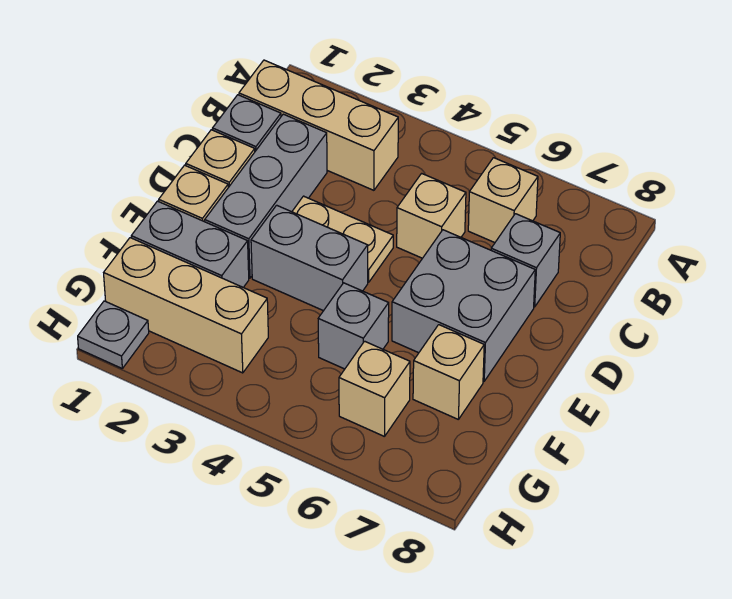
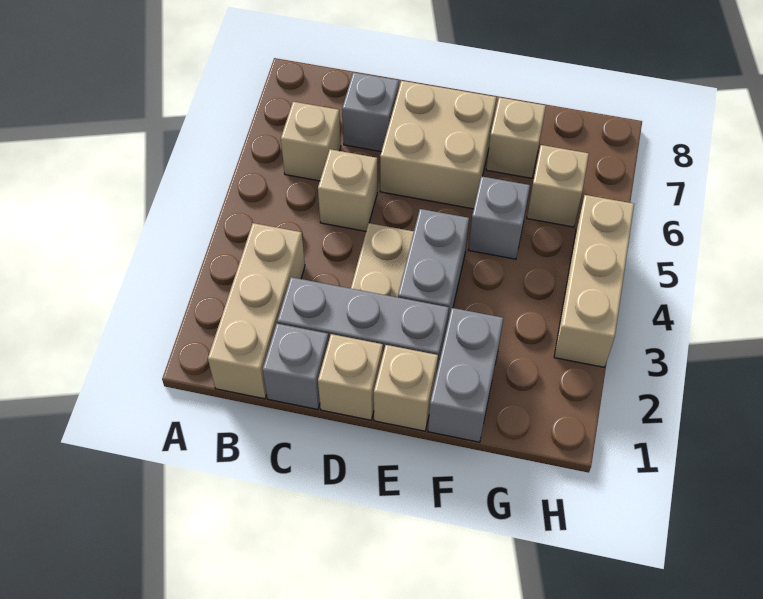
grey brick D6:E7 level 1 -> tan brick D6:E7 level 1
tan brick G1:G3 level 1 -> tan brick H3:H5 level 1
grey plate H1 level 1 -> none

